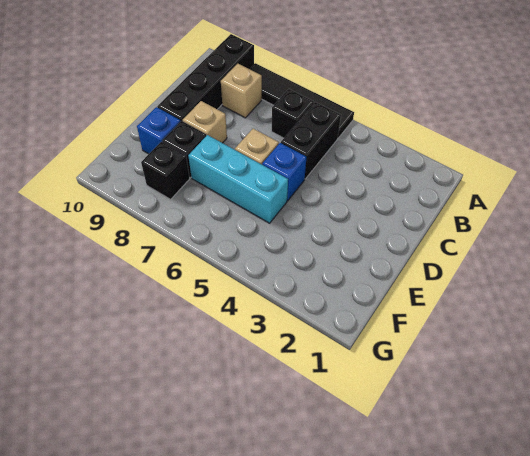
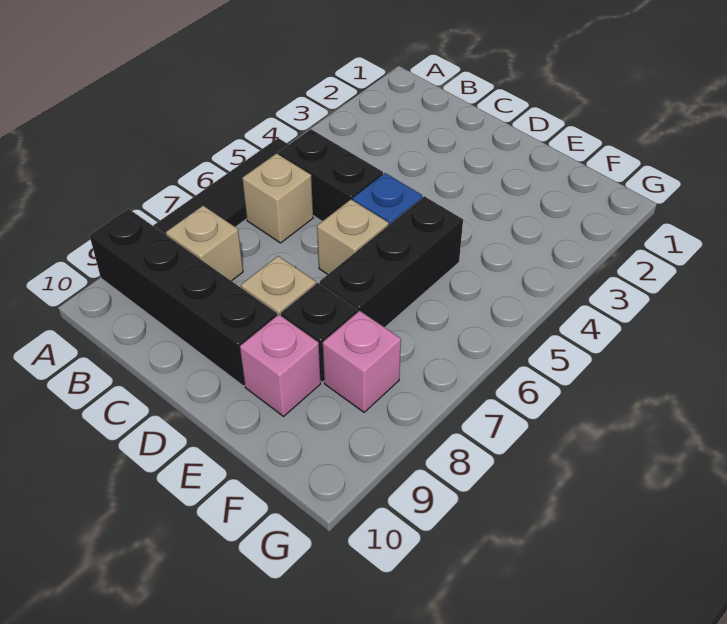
black brick B6 level 1 -> tan brick B6 level 1
cyan brick E5:E7 level 1 -> black brick E5:E7 level 1
blue brick E9 level 1 -> pink brick E9 level 1
black brick F8 level 1 -> pink brick F8 level 1

